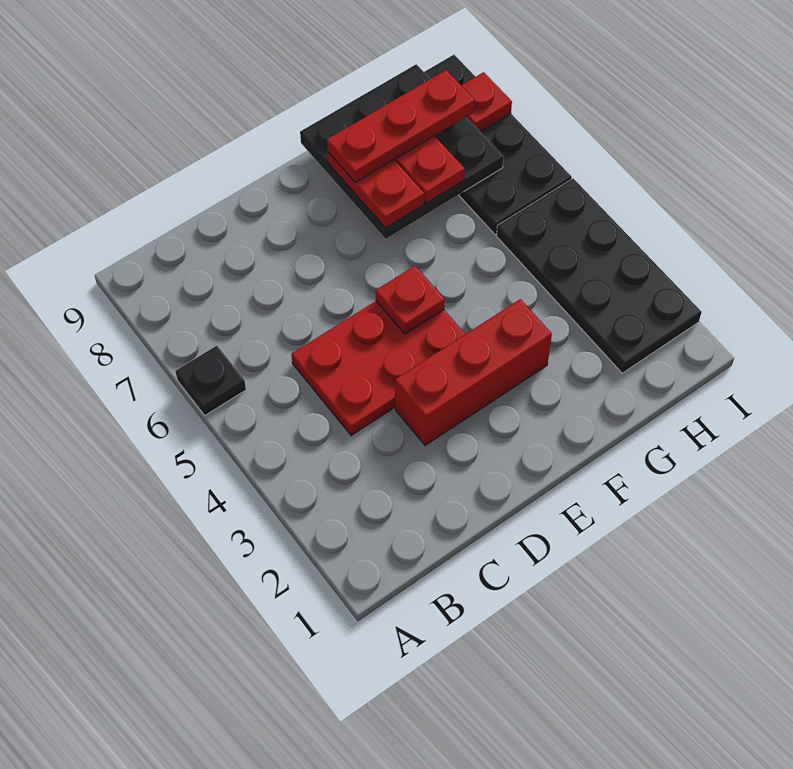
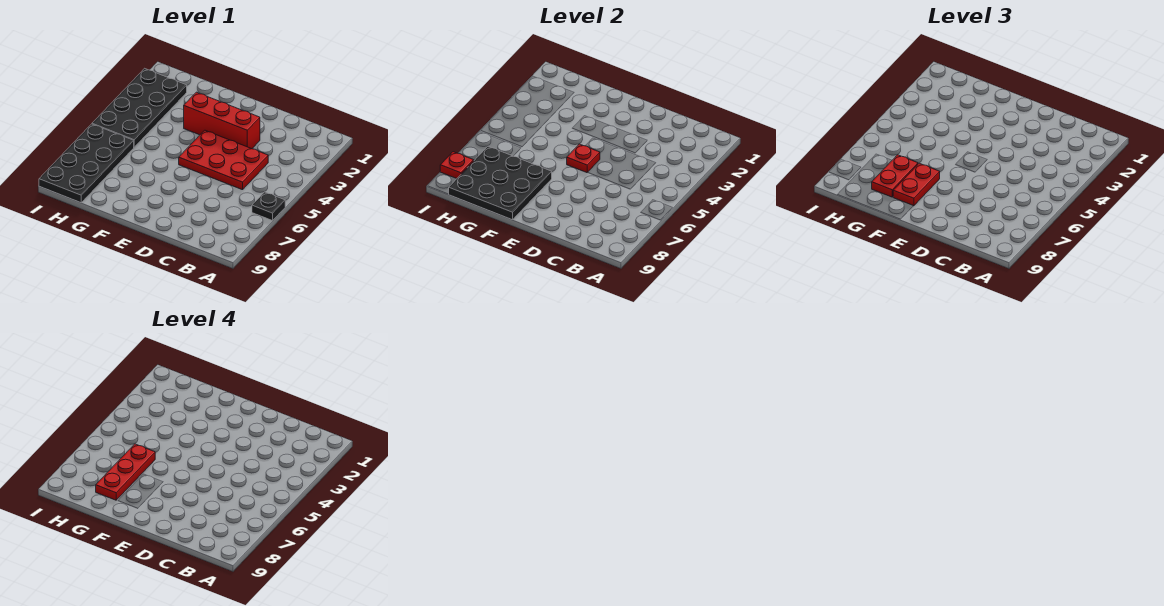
red plate F8:H8 level 4 -> red plate G6:G8 level 4

